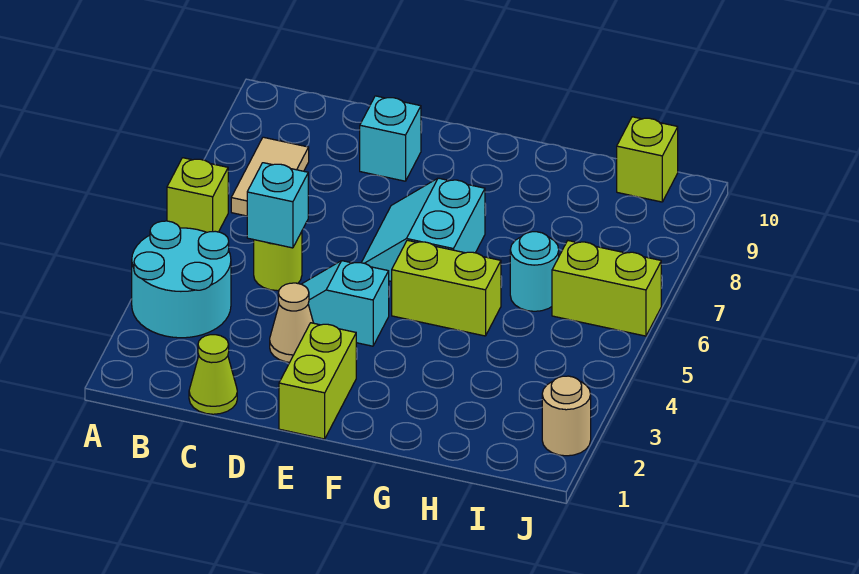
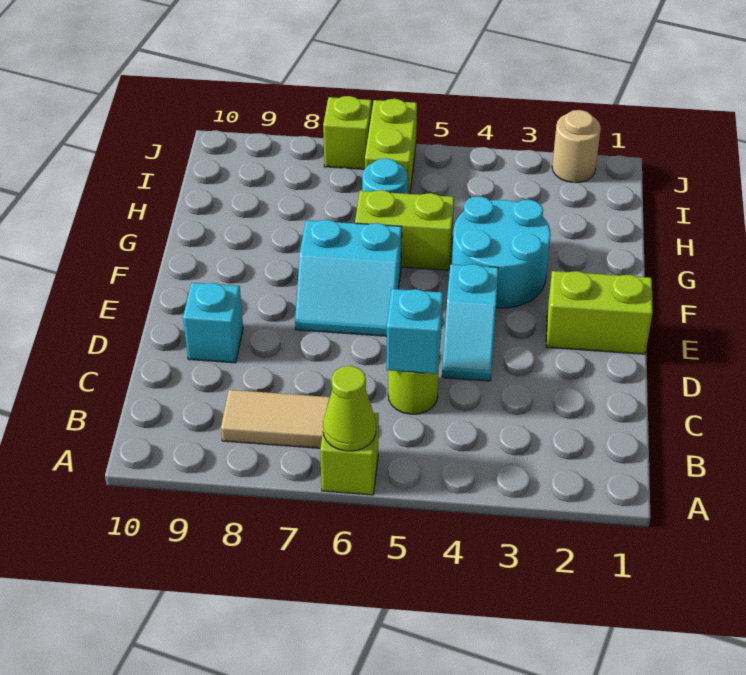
cyan round brick A3:B4 level 1 -> cyan round brick F3:G4 level 1
lime cone C1 level 1 -> lime cone A6 level 2
tan cone D3 level 1 -> none
lime brick F5:G5 level 1 -> lime brick G5:G6 level 1
lime brick I10 level 1 -> lime brick J7 level 1

